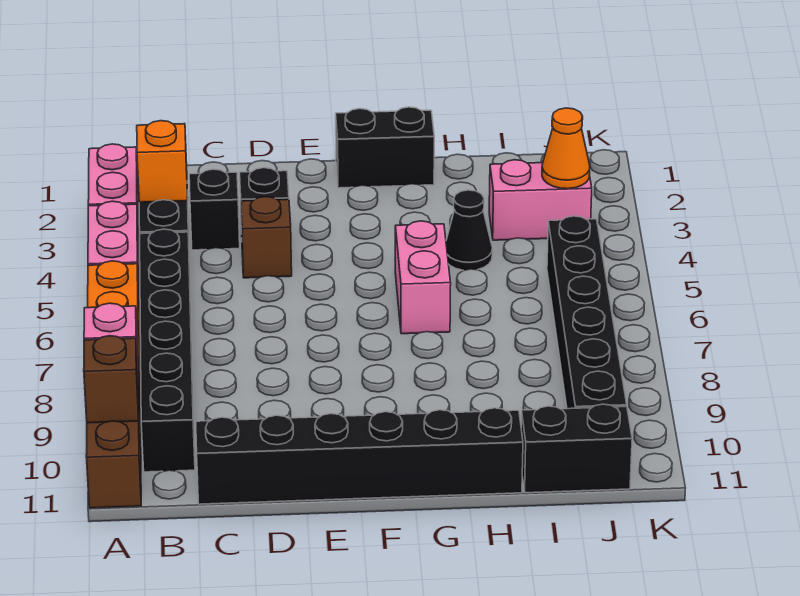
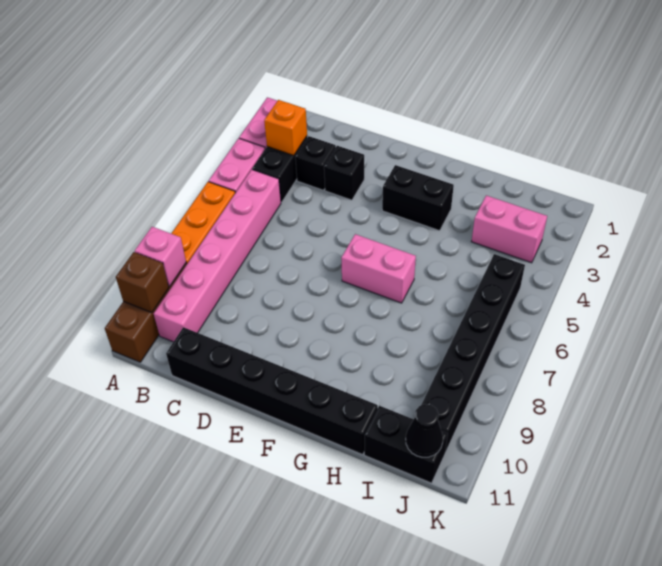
black brick B5:B10 level 1 -> pink brick B5:B10 level 1
brown brick D4 level 1 -> none
black brick F1:G1 level 1 -> black brick F3:G3 level 1
pink brick G5:G6 level 1 -> pink brick F6:G6 level 1
black cone H4 level 1 -> black cone J11 level 2
orange cone J3 level 2 -> none

